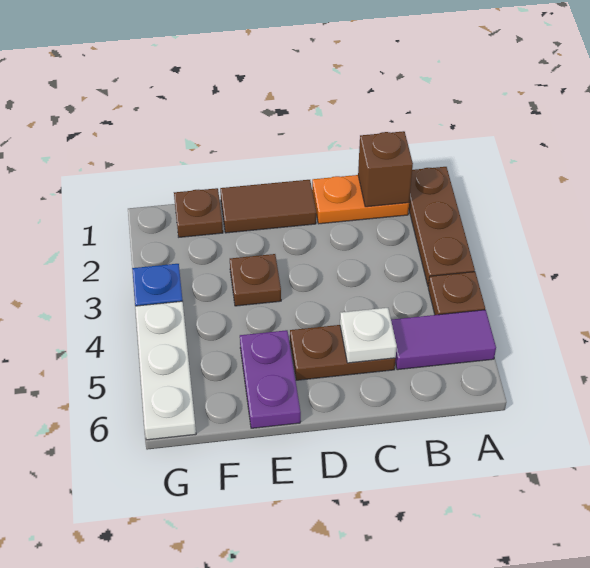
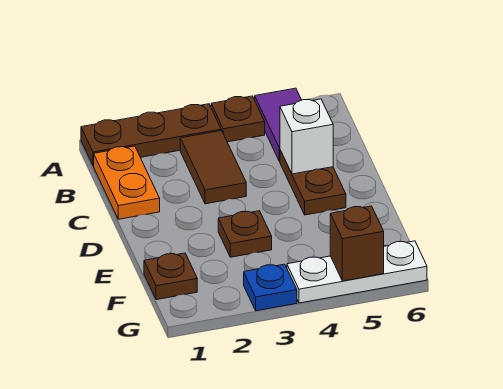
brown brick B1 level 2 -> brown brick G5 level 2
white plate C5 level 2 -> white brick C5 level 2
brown tile D1:E1 level 1 -> brown tile B3:C3 level 1
purple plate E5:E6 level 1 -> none

